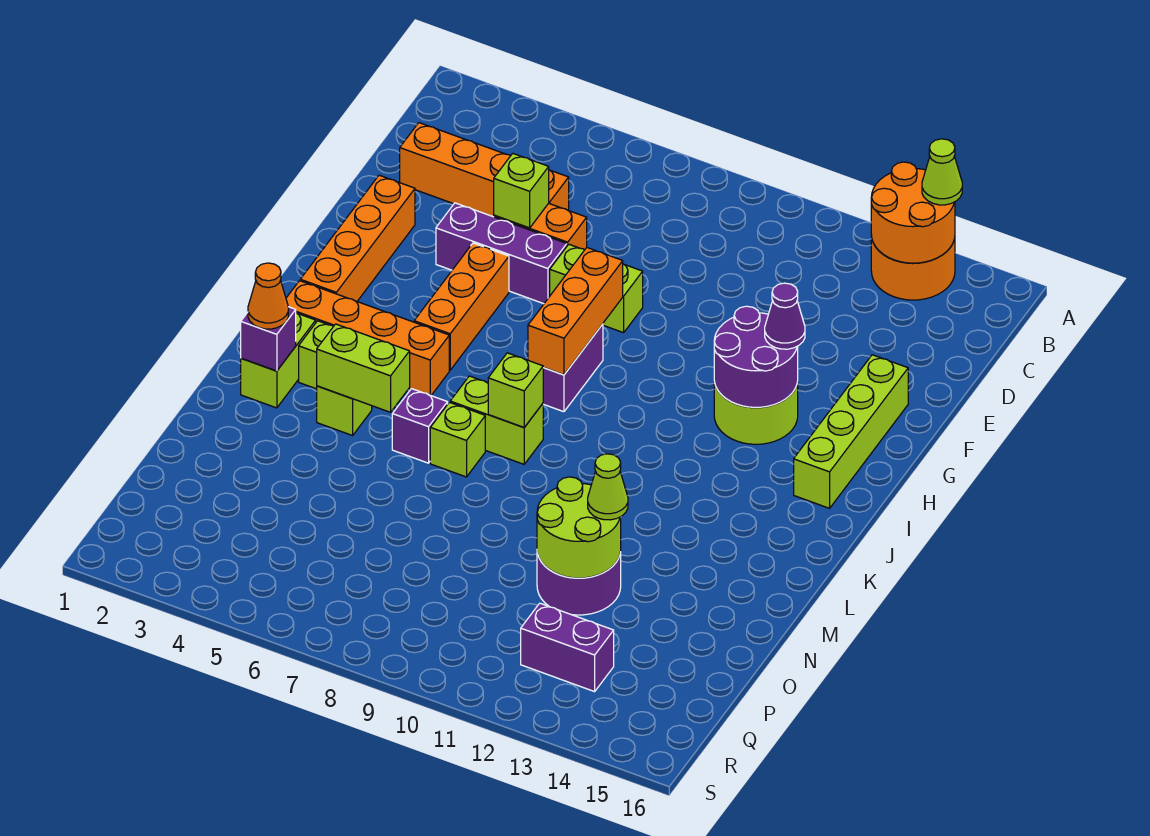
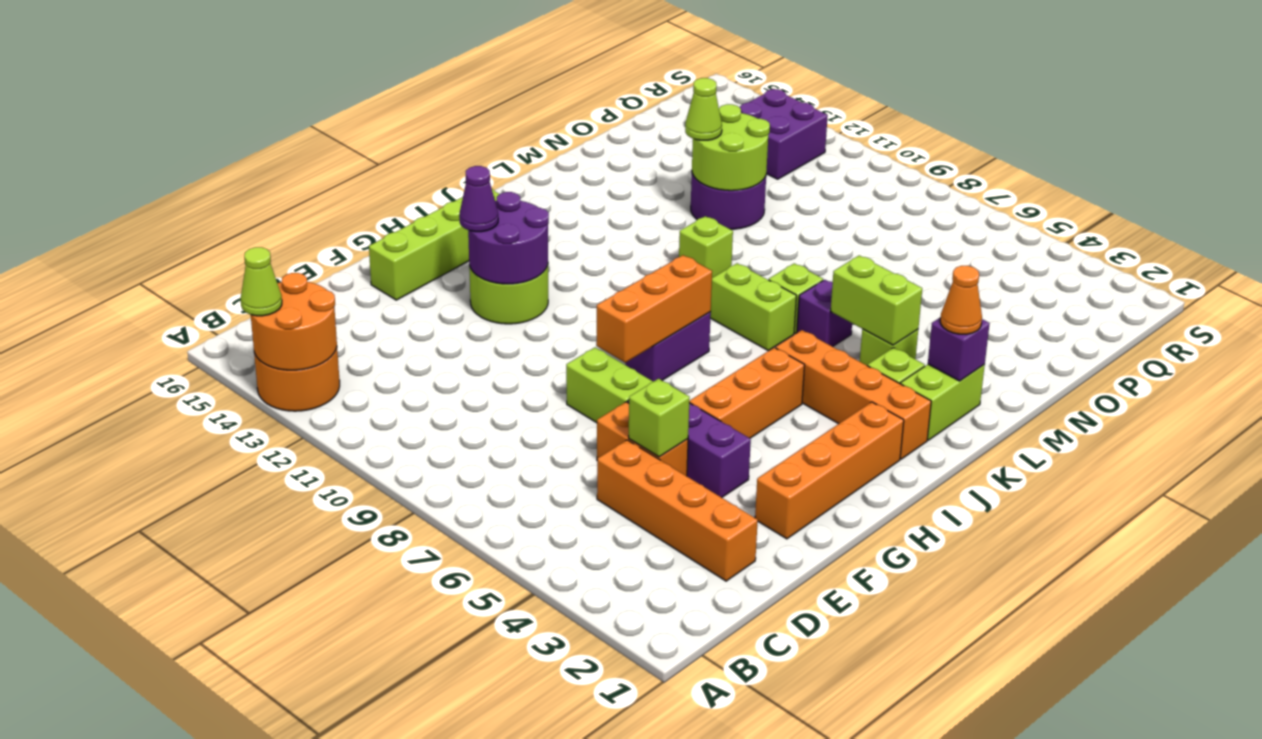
lime brick K8 level 2 -> lime brick L10 level 1
purple brick Q12:Q13 level 1 -> purple brick Q12:R13 level 1

